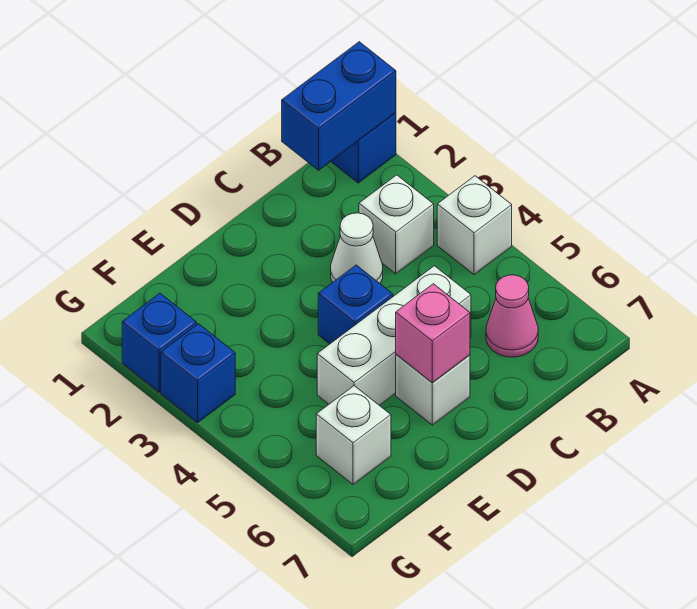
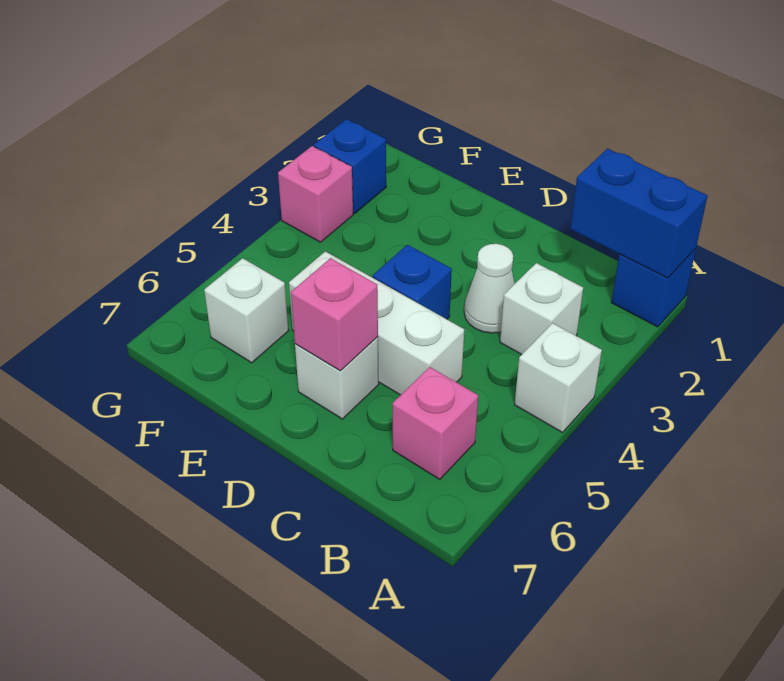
pink cone B6 level 1 -> pink brick B6 level 1
blue brick G3 level 1 -> pink brick G3 level 1

